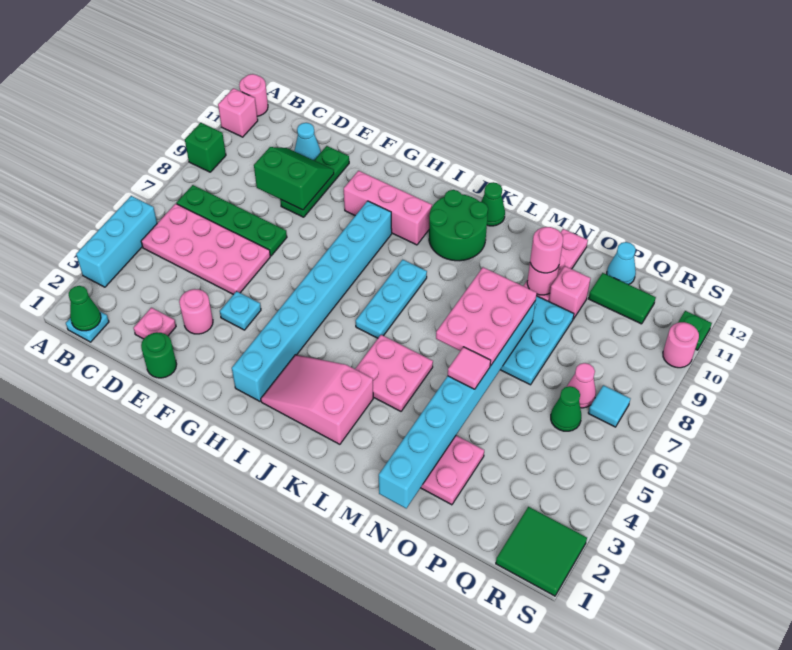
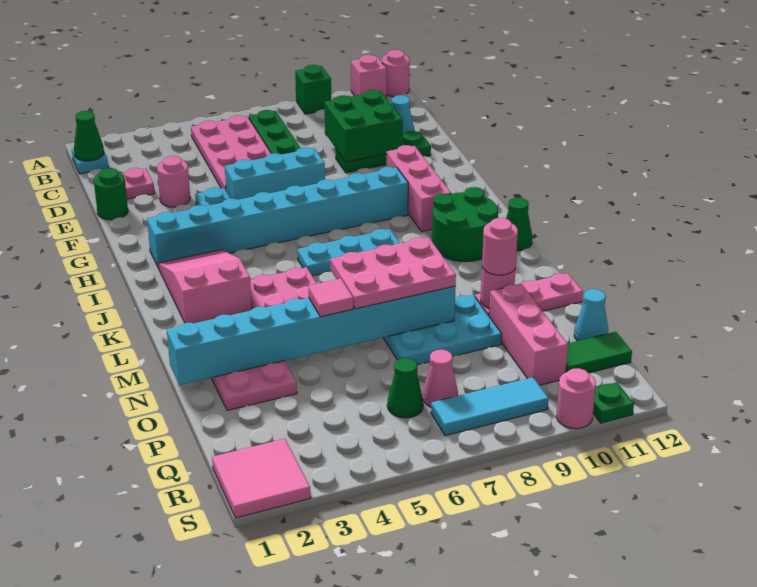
cyan brick A3:A5 level 1 -> cyan brick F5:F7 level 1
green slope D9:E10 level 2 top 9 -> green brick D9:E10 level 2
pink brick O10 level 1 -> pink brick O10:Q10 level 1
green tile P11:Q11 level 1 -> green tile Q11:Q12 level 1
green tile R1:S2 level 1 -> pink tile R1:S2 level 1
cyan tile R7 level 1 -> cyan tile R7:R9 level 1

